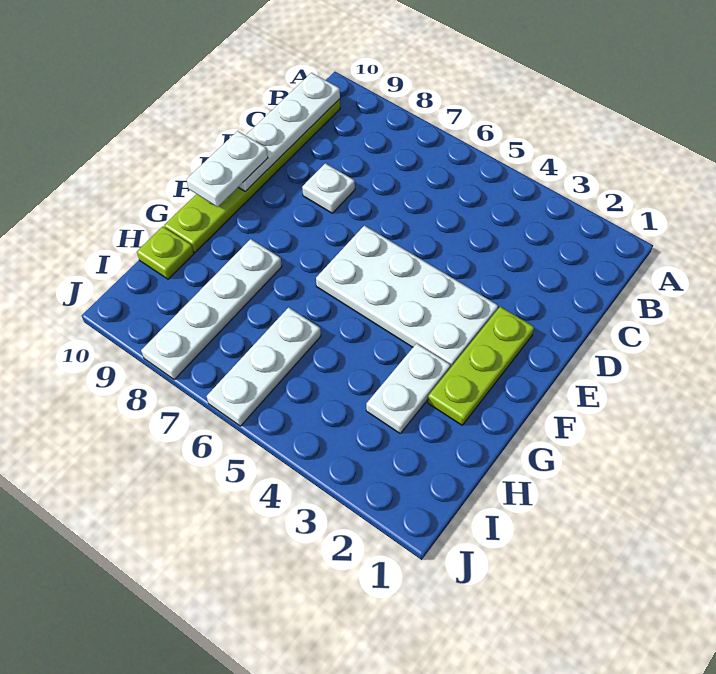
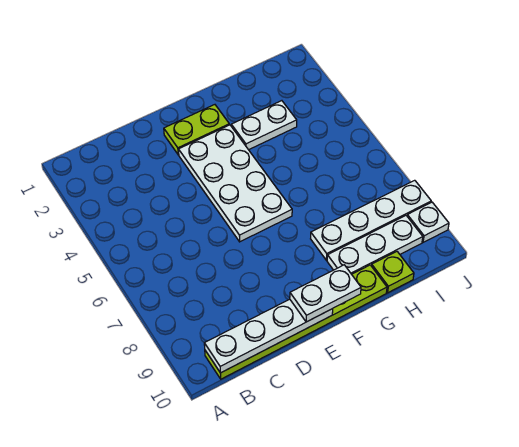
white plate D8 level 1 -> white plate J9 level 1
lime plate E2:G2 level 1 -> lime plate E2:F2 level 1
white plate H6:J6 level 1 -> white plate G9:I9 level 1

